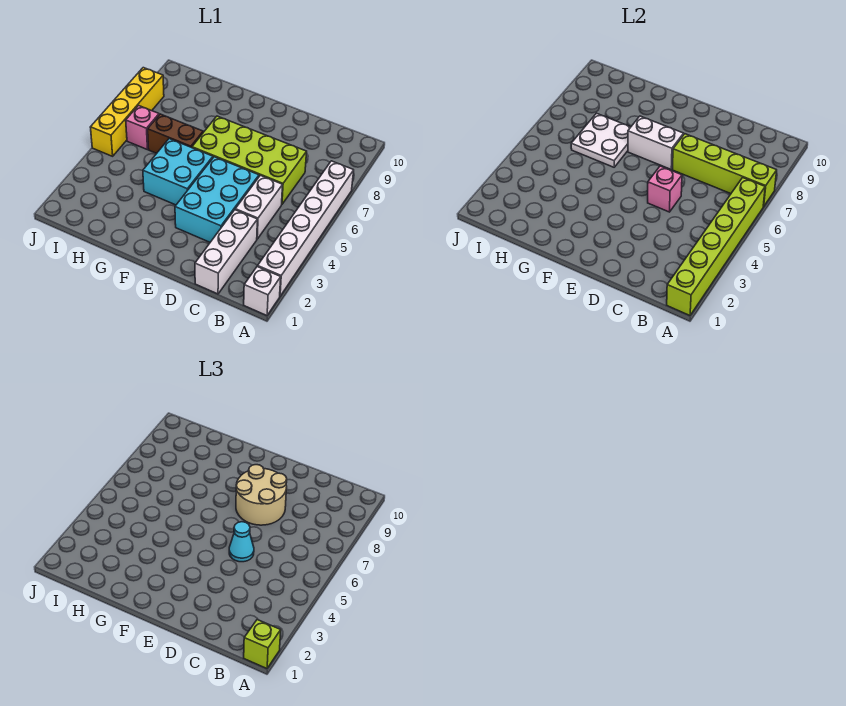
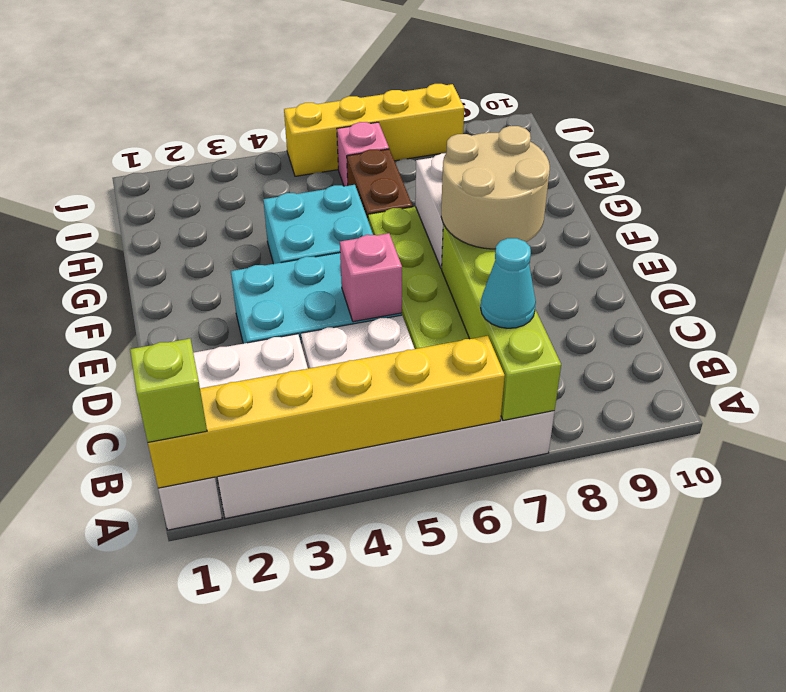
lime brick A1:A6 level 2 -> yellow brick A1:A6 level 2
cyan cone D5 level 3 -> cyan cone B7 level 3
white plate G6:H7 level 2 -> none

